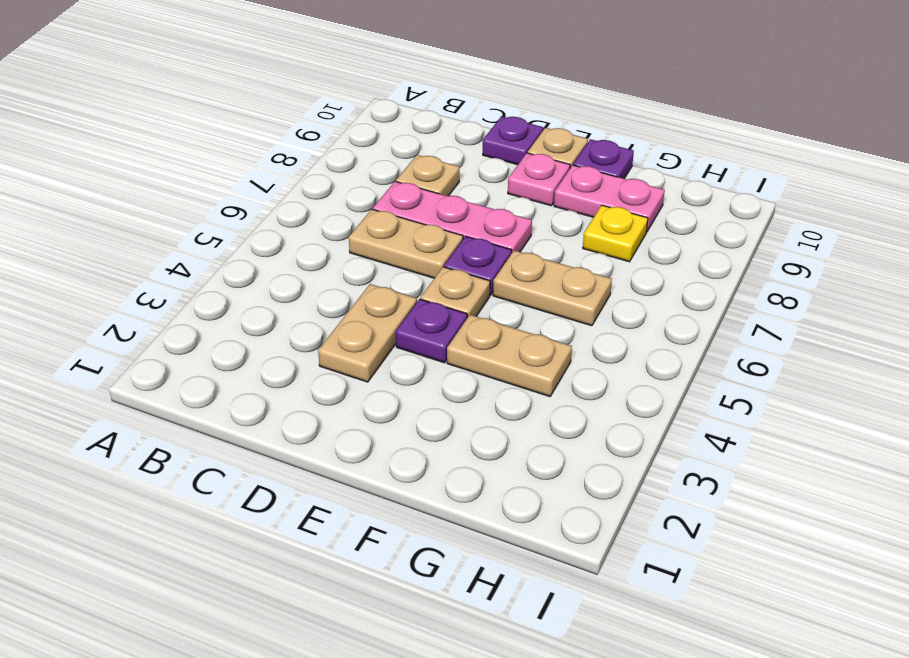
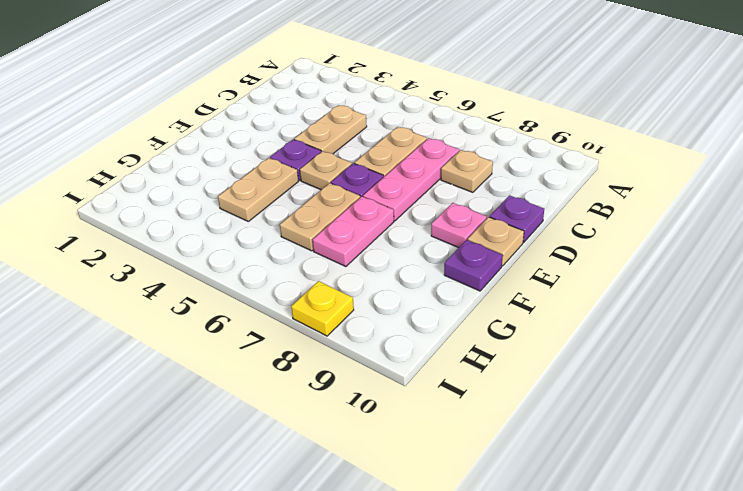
tan plate D3:D4 level 1 -> tan plate C4:D4 level 1
pink plate F9:G9 level 1 -> pink plate F7:G7 level 1
yellow plate G8 level 1 -> yellow plate I8 level 1

